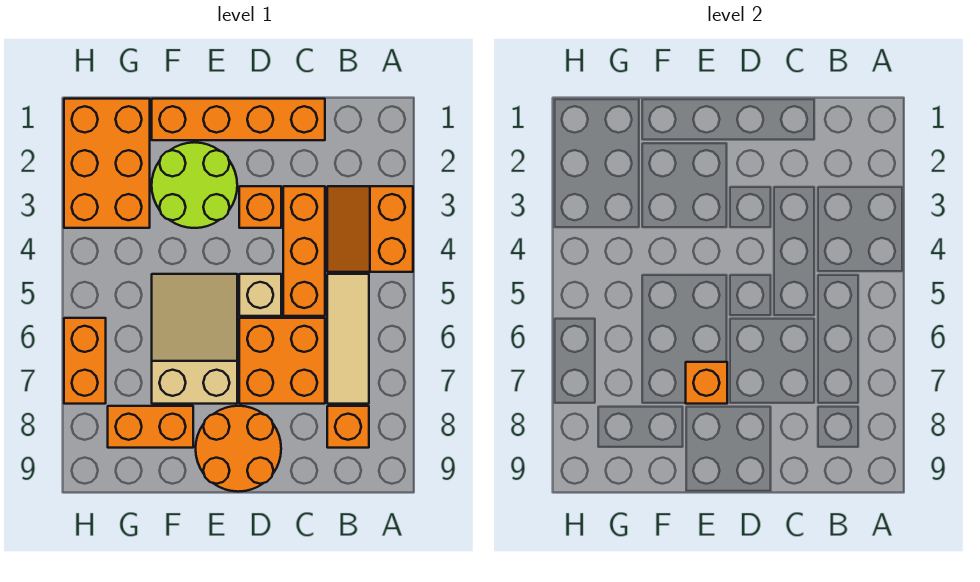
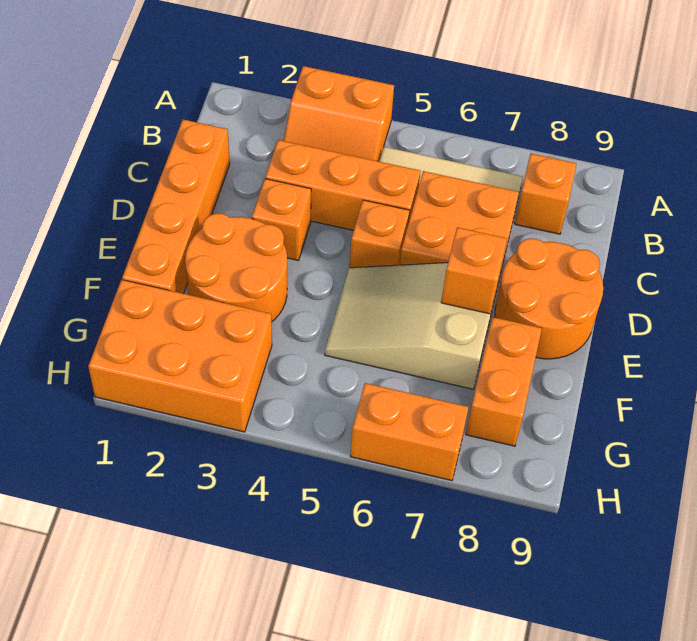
tan brick D5 level 1 -> orange brick D5 level 1
lime round brick E2:F3 level 1 -> orange round brick E2:F3 level 1

